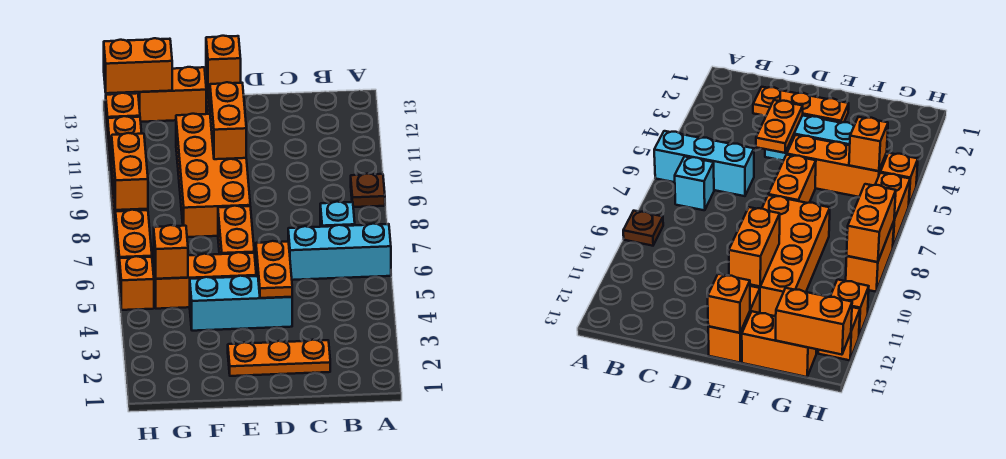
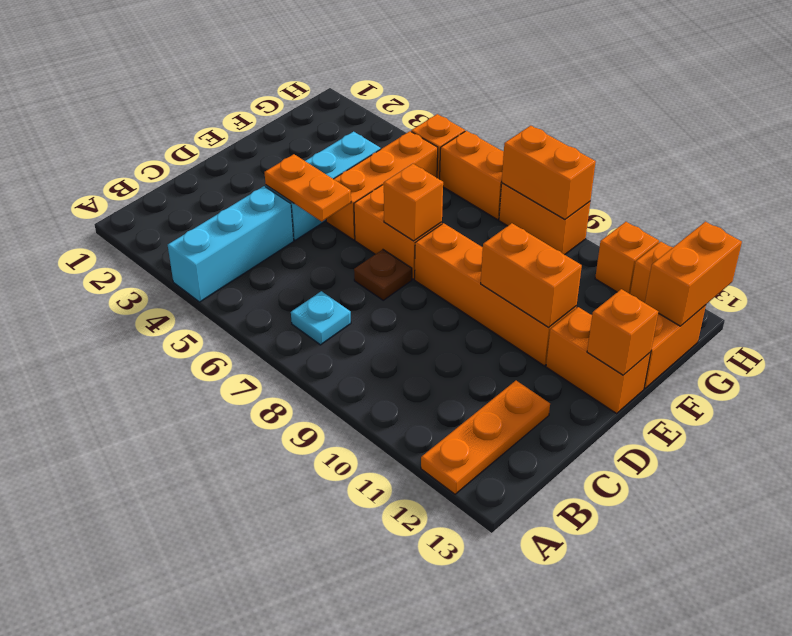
cyan brick A6:C6 level 1 -> cyan brick A4:C4 level 1
brown plate A9 level 1 -> brown plate D7 level 1
cyan brick B7 level 1 -> cyan plate B7 level 1
orange plate C2:E2 level 1 -> orange plate A12:C12 level 1
orange brick E8:F11 level 1 -> orange brick E8:E11 level 1
orange brick G5 level 2 -> orange brick E7 level 2

